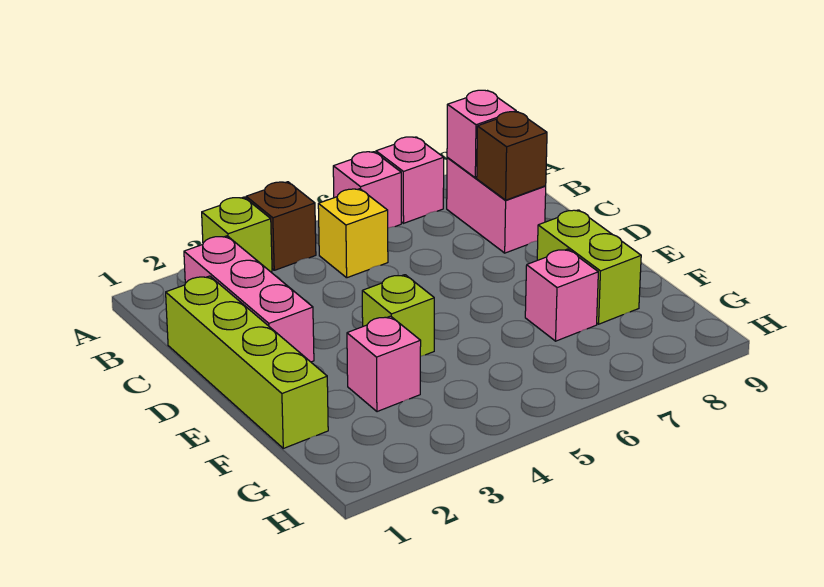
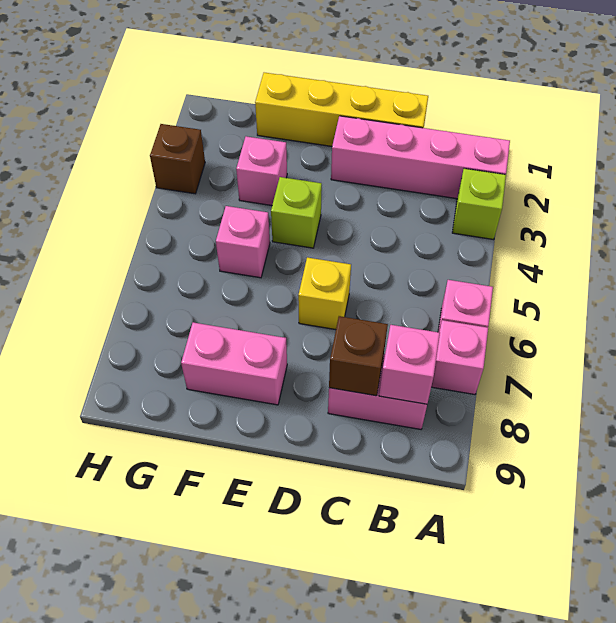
brown brick A4 level 1 -> brown brick H3 level 1
pink brick B2:D2 level 1 -> pink brick A2:D2 level 1
yellow brick B5 level 1 -> yellow brick D6 level 1
lime brick C1:F1 level 1 -> yellow brick C1:F1 level 1
lime brick E8:F8 level 1 -> pink brick E8:F8 level 1
pink brick F7 level 1 -> pink brick F5 level 1

